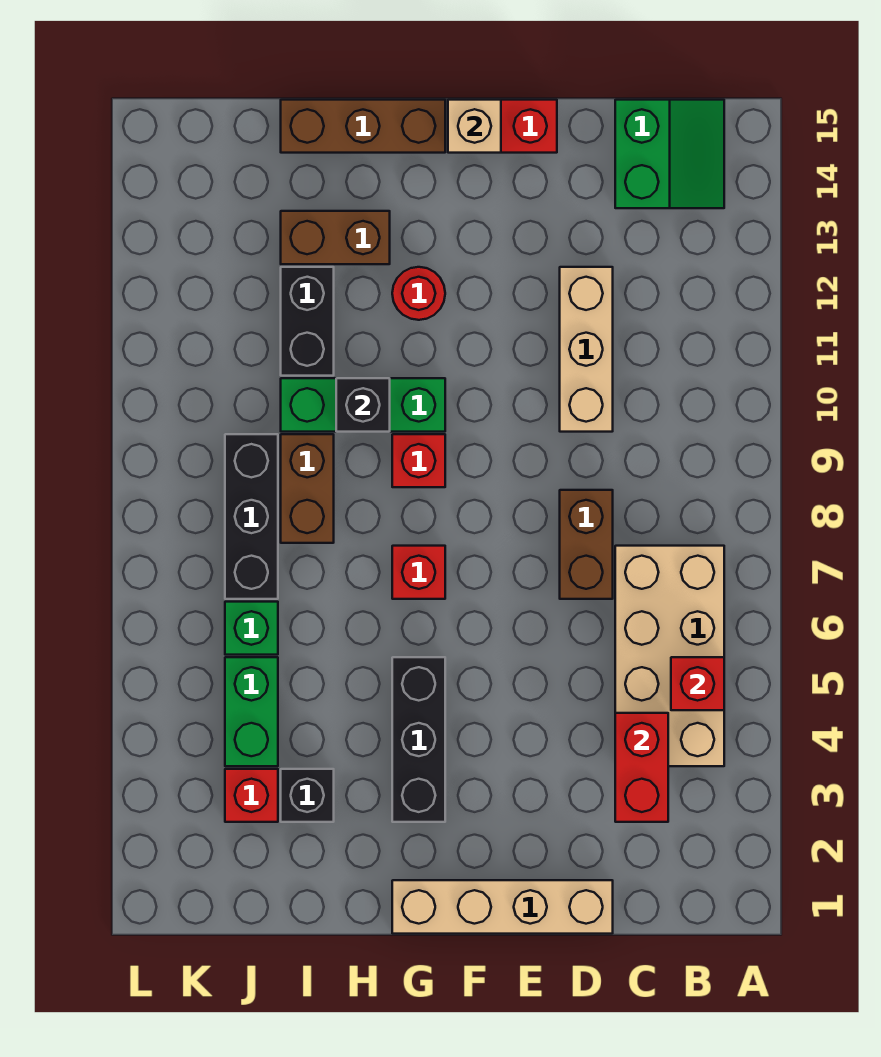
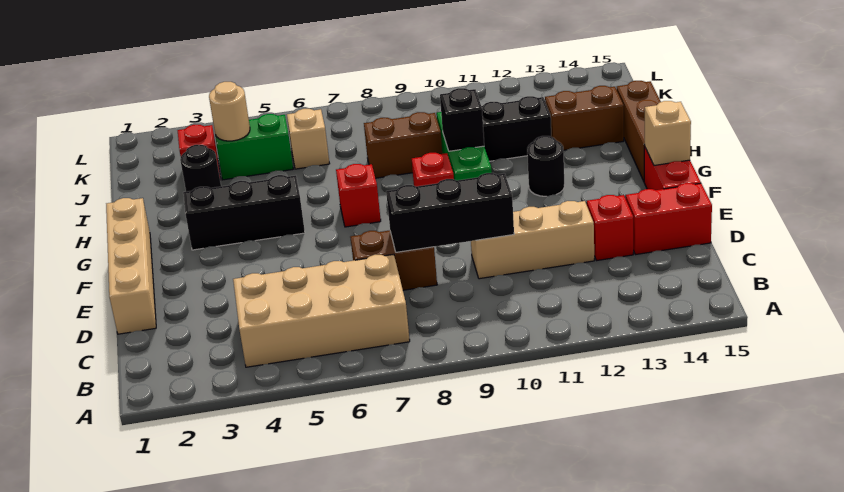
red brick B5 level 2 -> red brick D13 level 1
green slope B14:C15 level 1 top C -> none
red brick C3:C4 level 2 -> red brick D14:D15 level 1
red round brick G12 level 1 -> black round brick G12 level 1
brown brick H13:I13 level 1 -> brown brick I13:I14 level 1
black brick I3 level 1 -> black round brick I3 level 1
none -> tan round brick J4 level 2
green brick J6 level 1 -> tan brick J6 level 1
black brick J7:J9 level 1 -> black brick D8:D10 level 2

